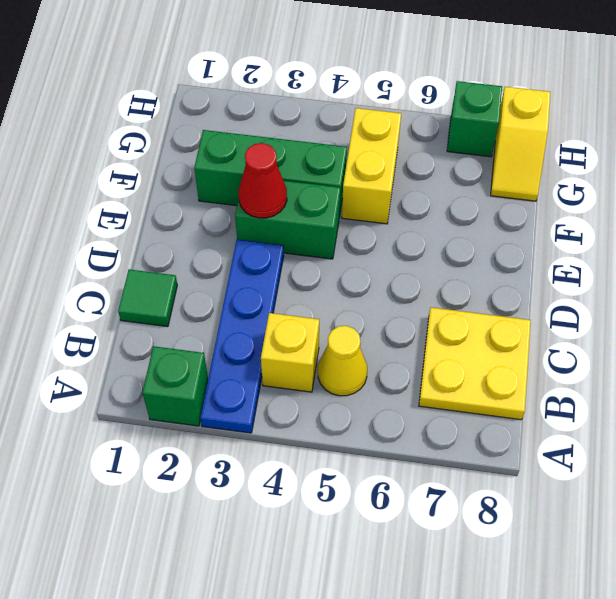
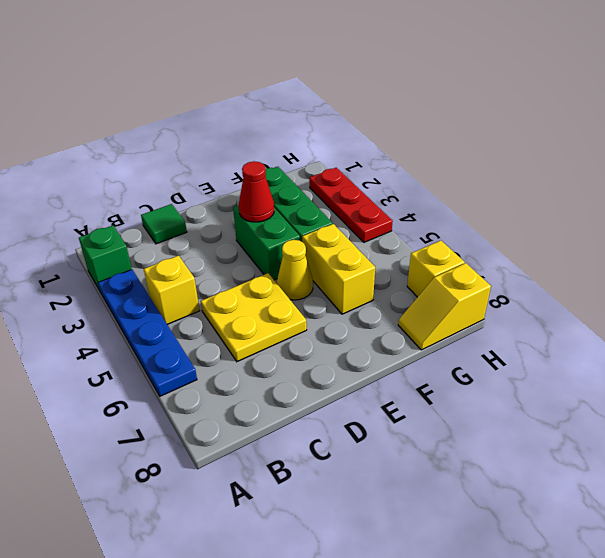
blue plate A3:D3 level 1 -> blue plate A3:A6 level 1
yellow cone B5 level 1 -> yellow cone E5 level 1
yellow plate B7:C8 level 1 -> yellow plate C5:D6 level 1
yellow brick F5:G5 level 1 -> yellow brick F5:F6 level 1
none -> red plate H2:H4 level 1
green brick H7 level 1 -> yellow brick H7 level 1

